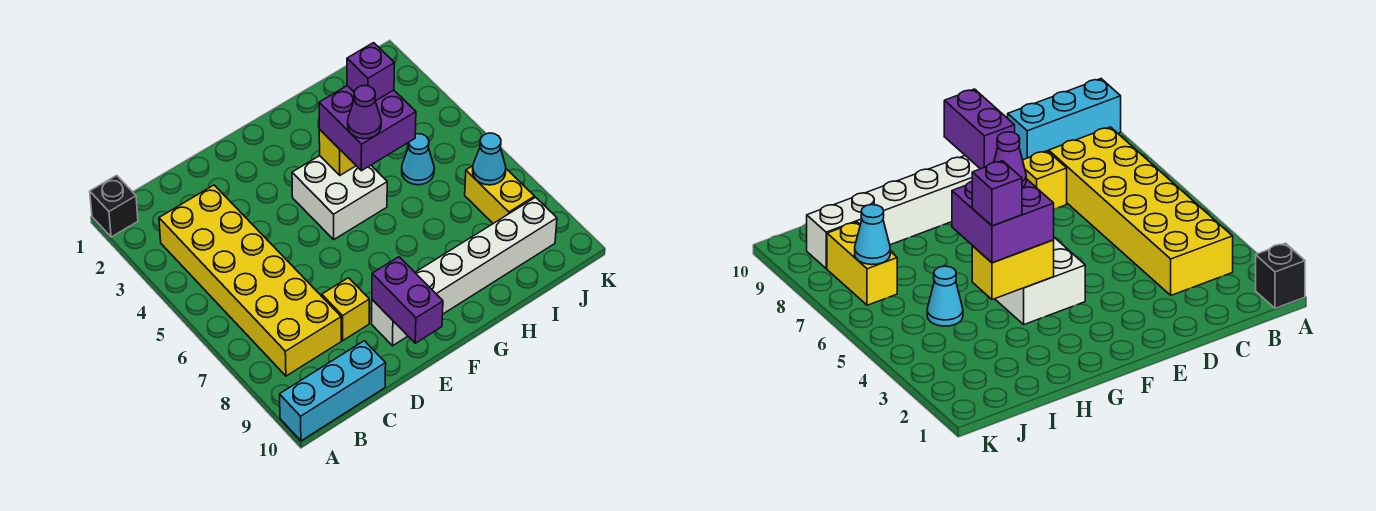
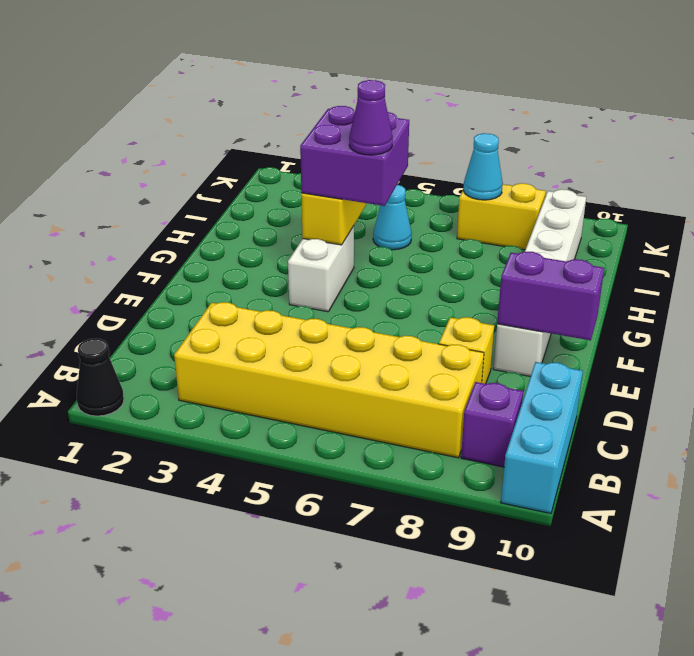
black brick A1 level 1 -> black cone A1 level 1
white brick F4:G5 level 1 -> white brick F4:G4 level 1
purple brick H4 level 4 -> purple brick B9 level 1

